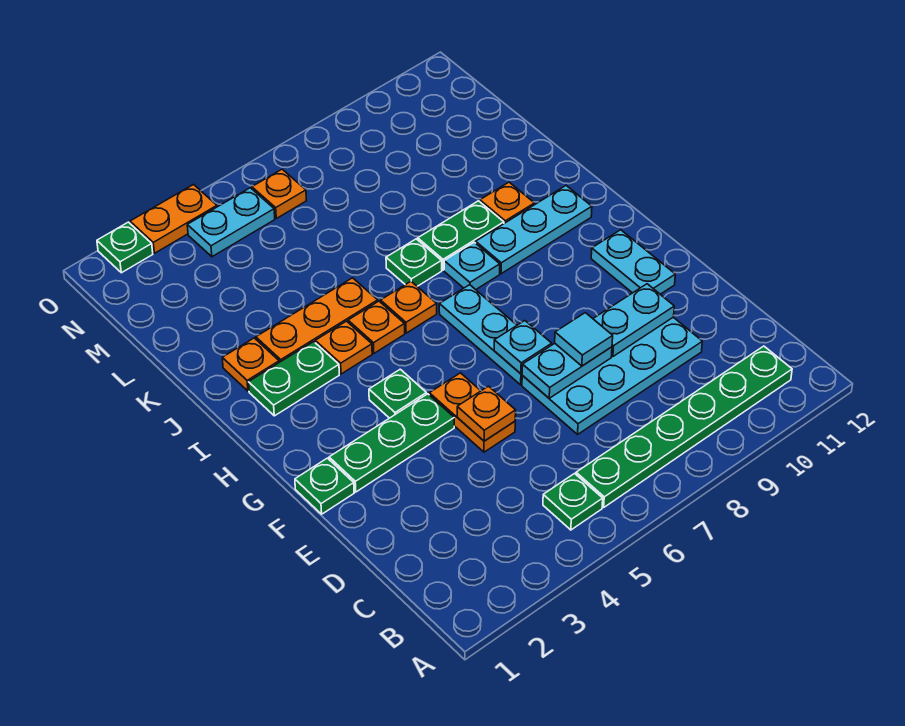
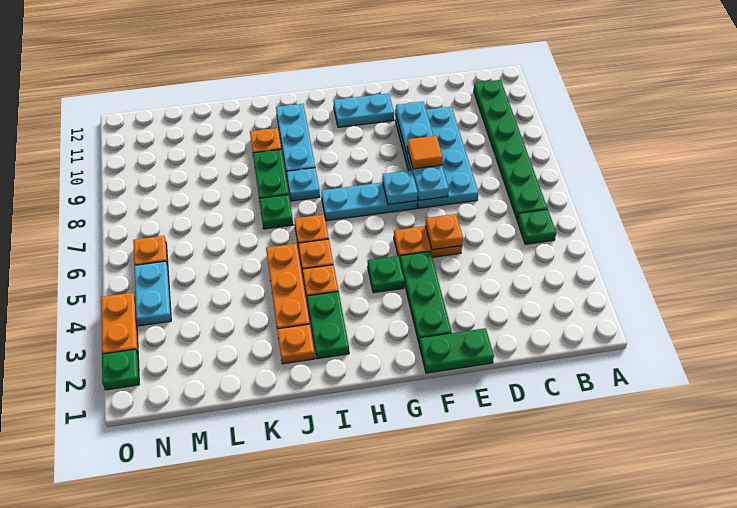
cyan tile E8 level 3 -> orange tile E8 level 3
green plate F1 level 1 -> green plate E1:F1 level 1

